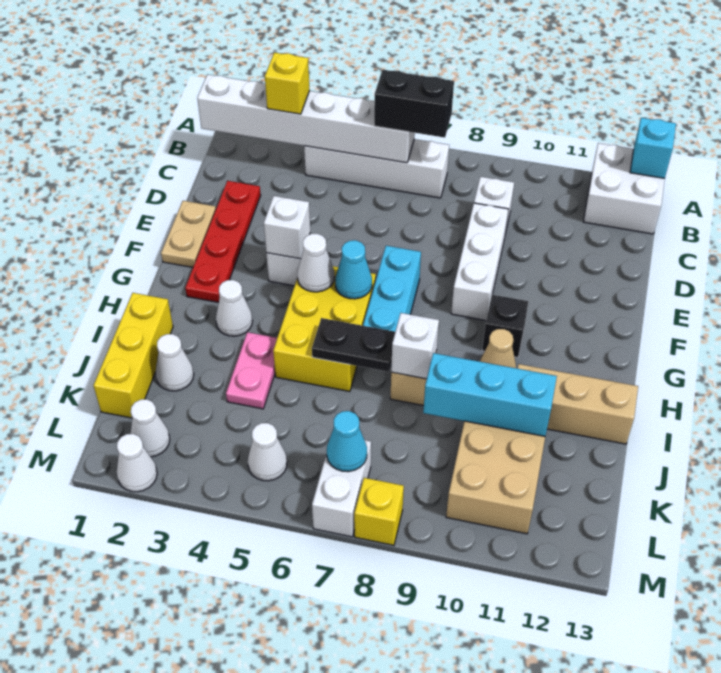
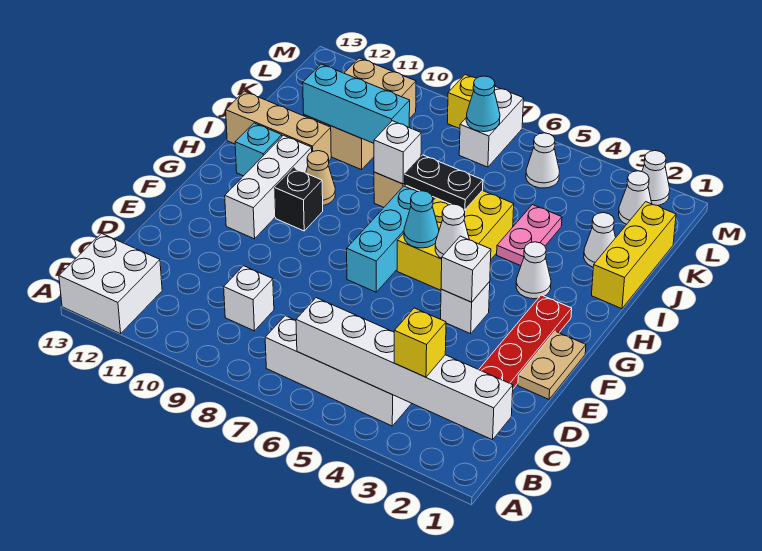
cyan brick A13 level 2 -> cyan brick H12 level 1
black brick B6:B7 level 3 -> none
white brick D9:F9 level 1 -> white brick F11:H11 level 1

